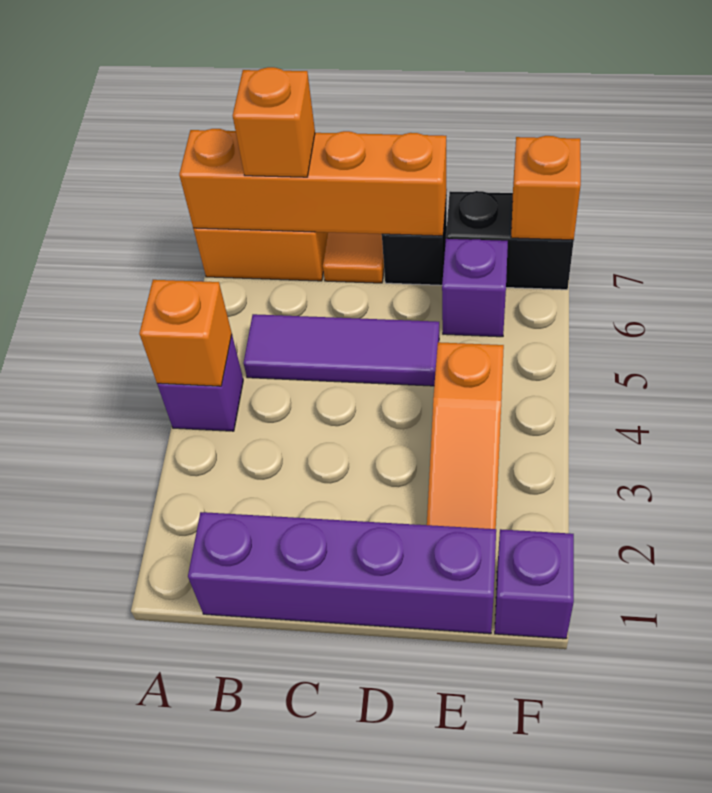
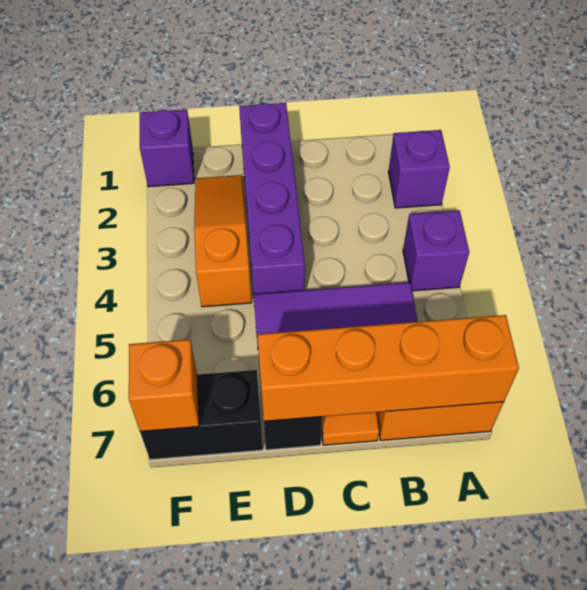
orange brick A4 level 2 -> none
purple brick B1:E1 level 1 -> purple brick D1:D4 level 1
orange brick B7 level 3 -> none
purple brick E6 level 1 -> purple brick A2 level 1

